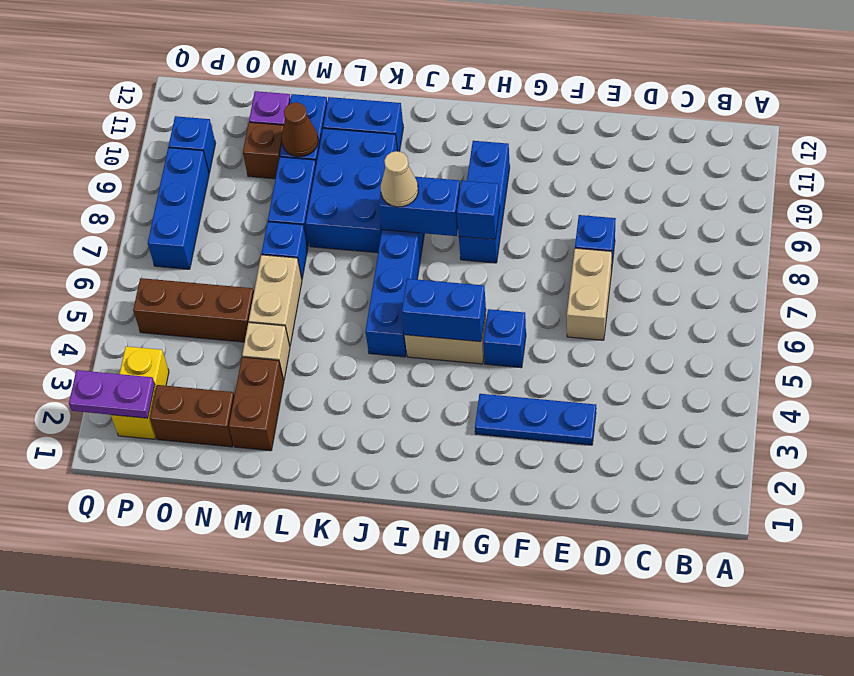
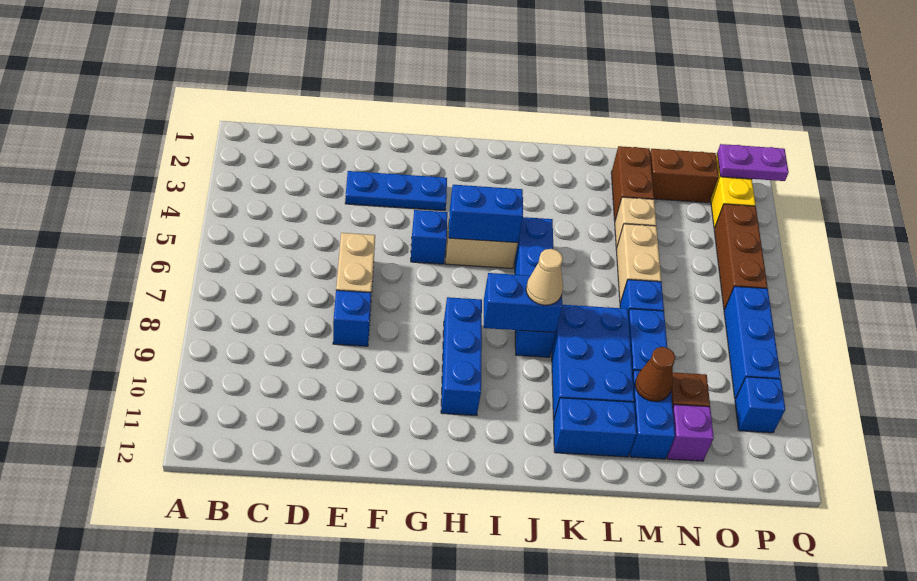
blue brick H8 level 2 -> none
brown brick N5:P5 level 1 -> brown brick P4:P6 level 1

